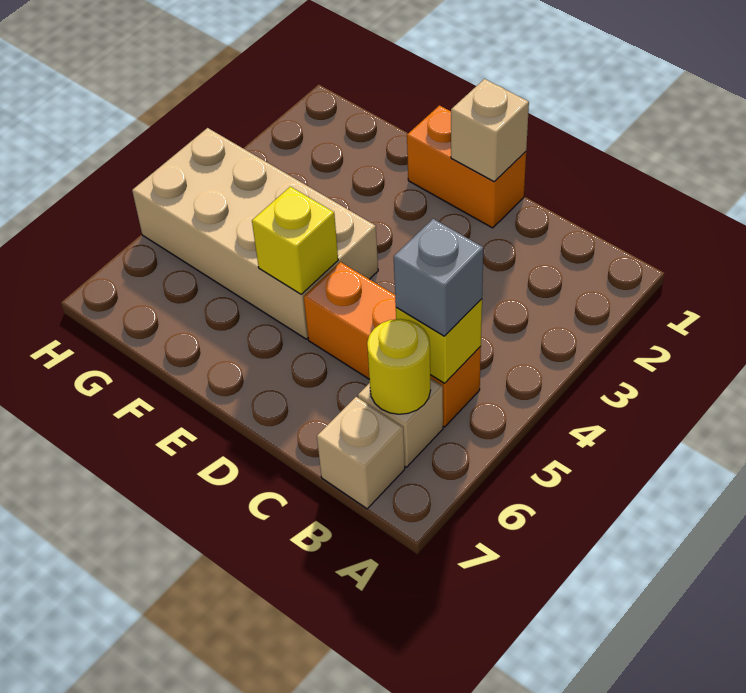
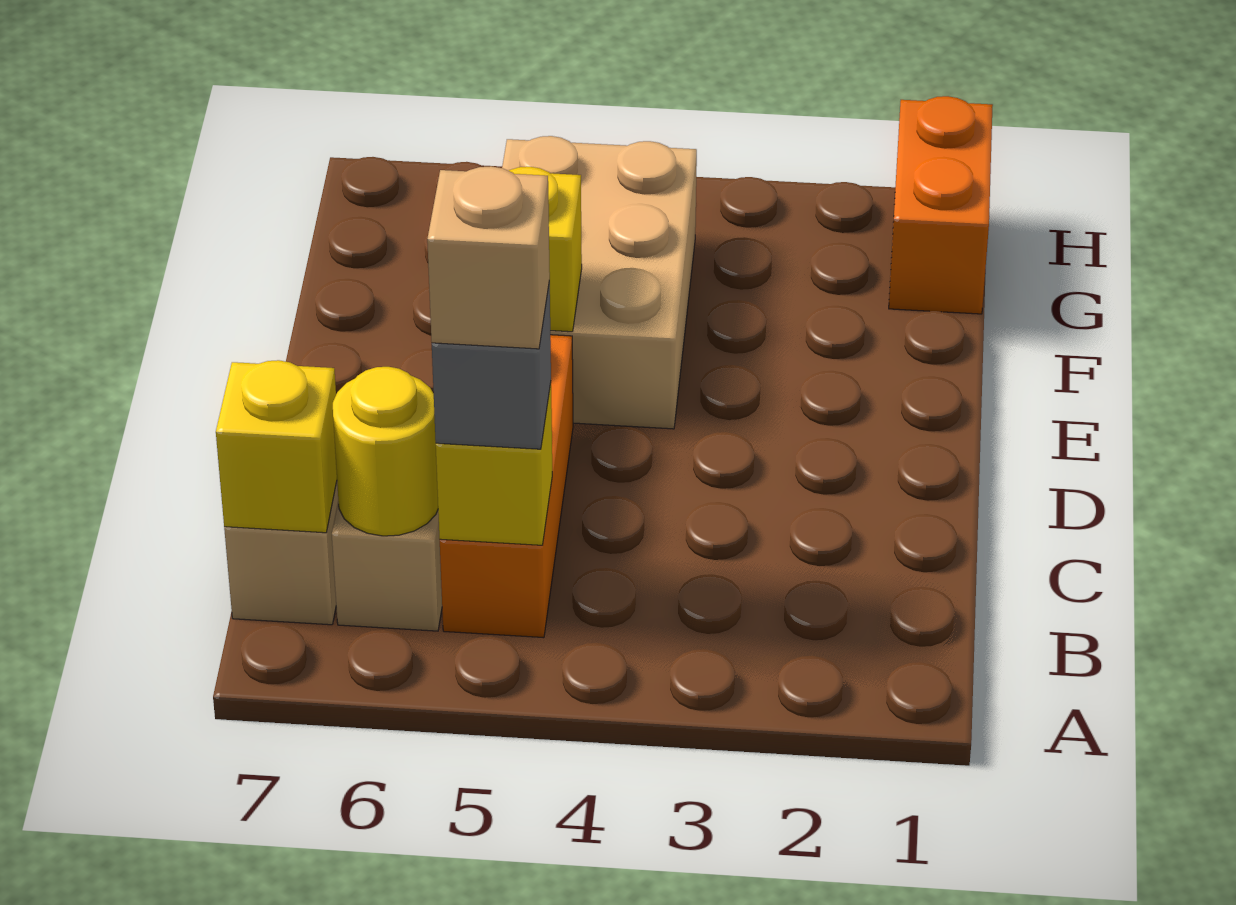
none -> yellow brick B7 level 2
orange brick D1:E1 level 1 -> orange brick G1:H1 level 1
tan brick D1 level 2 -> tan brick B5 level 4
tan brick E4:H5 level 1 -> tan brick E4:G5 level 1

